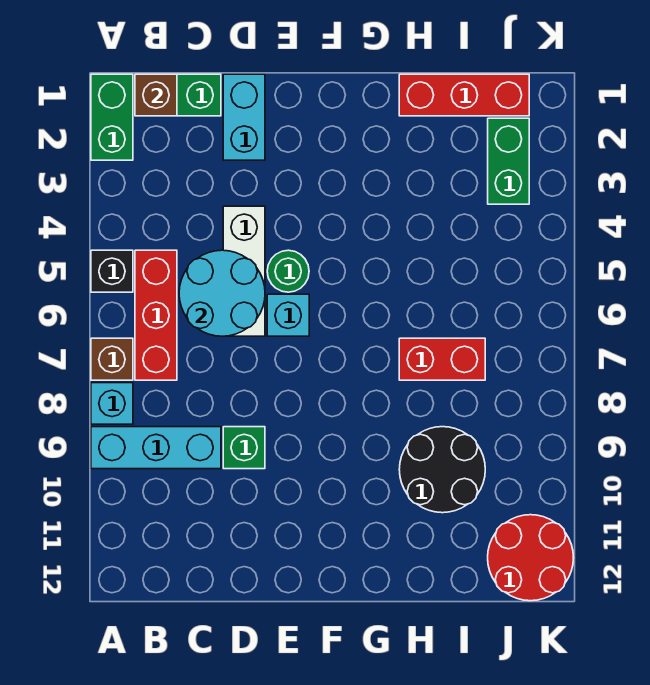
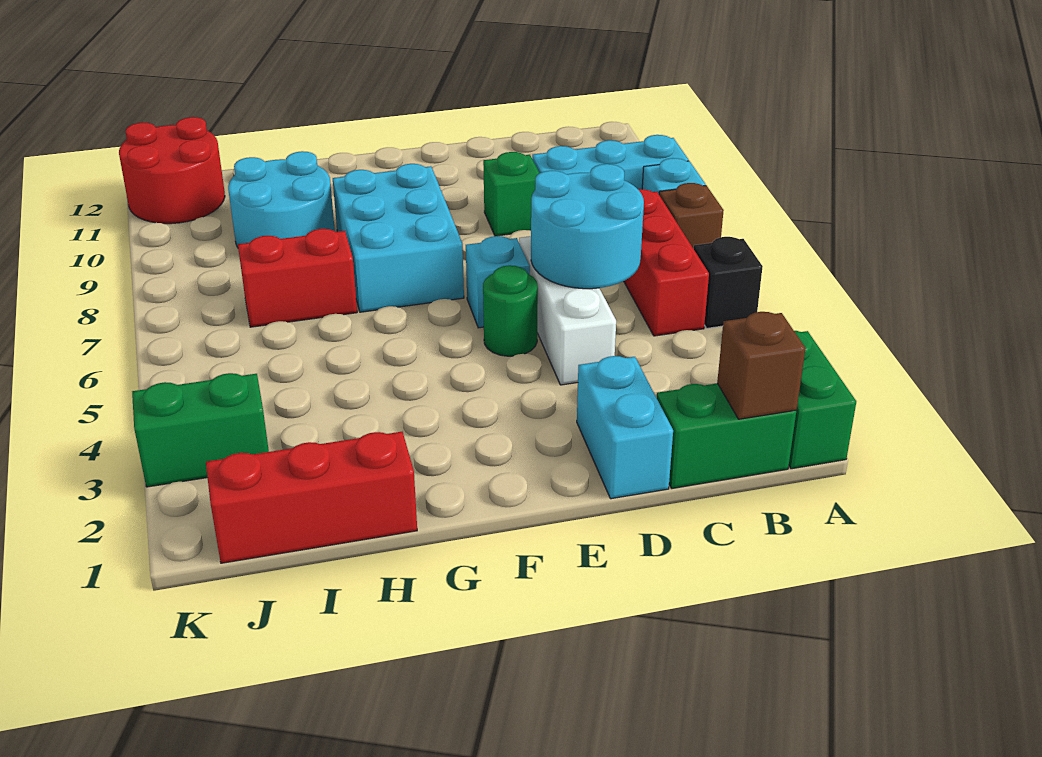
none -> cyan brick F7:G9 level 1
black round brick H9:I10 level 1 -> cyan round brick H9:I10 level 1
green brick J2:J3 level 1 -> green brick J3:K3 level 1

